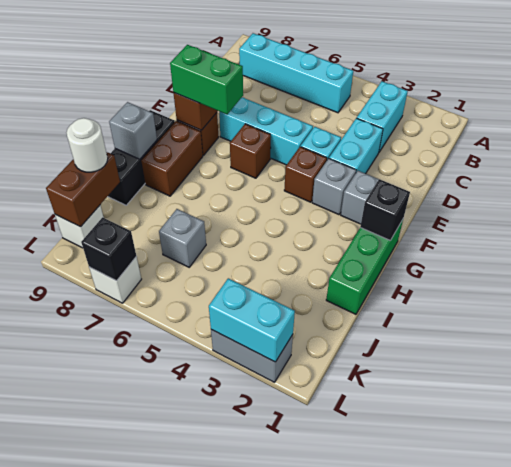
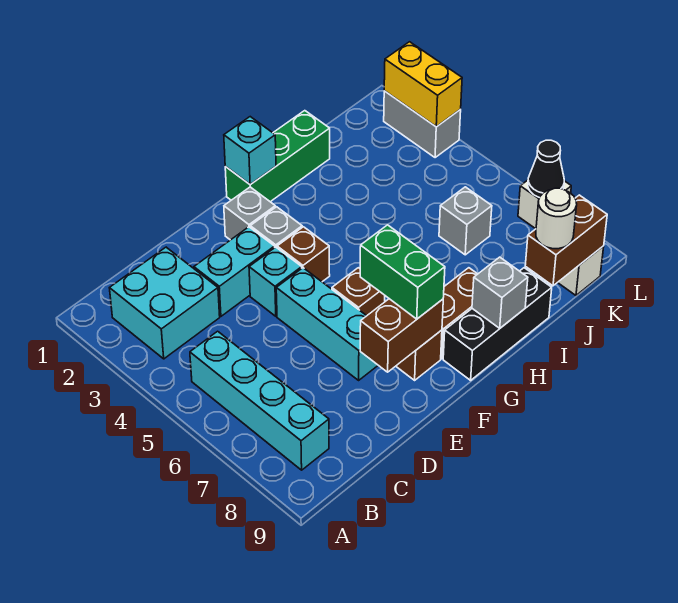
cyan brick B3:C3 level 1 -> cyan brick B2:C3 level 1
black brick G1 level 2 -> cyan brick G1 level 2
cyan brick L2:L3 level 2 -> yellow brick L2:L3 level 2
black brick L7 level 2 -> black cone L7 level 2

